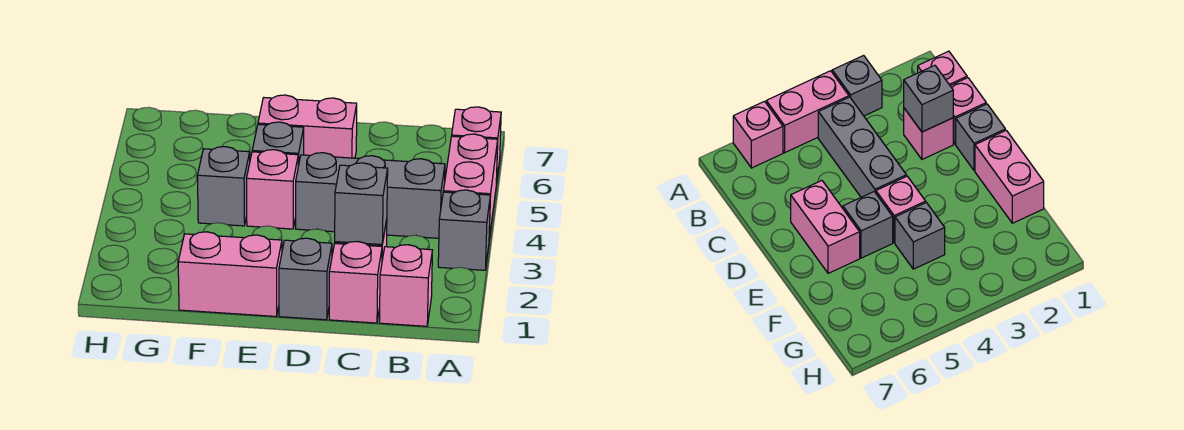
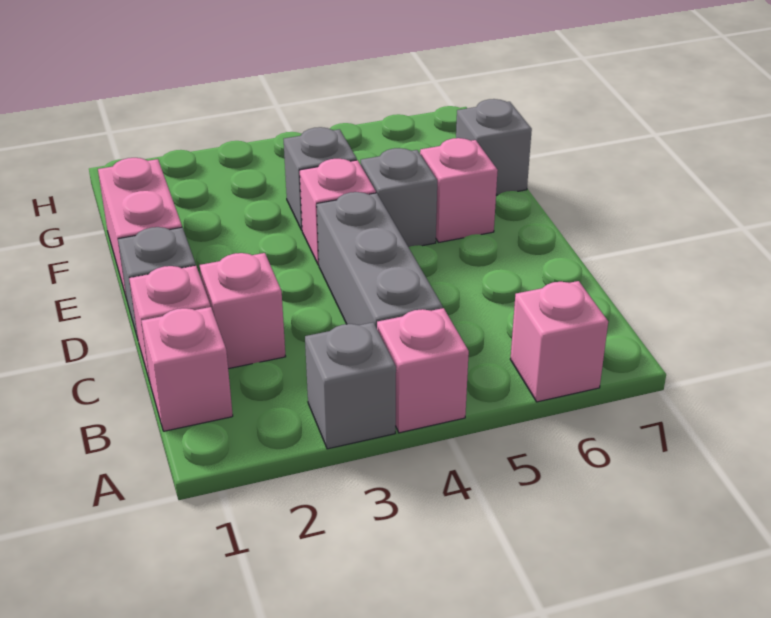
pink brick A4:A5 level 1 -> pink brick A4 level 1
grey brick C2 level 2 -> grey brick F7 level 1
pink brick D6:E6 level 1 -> pink brick E6 level 1

